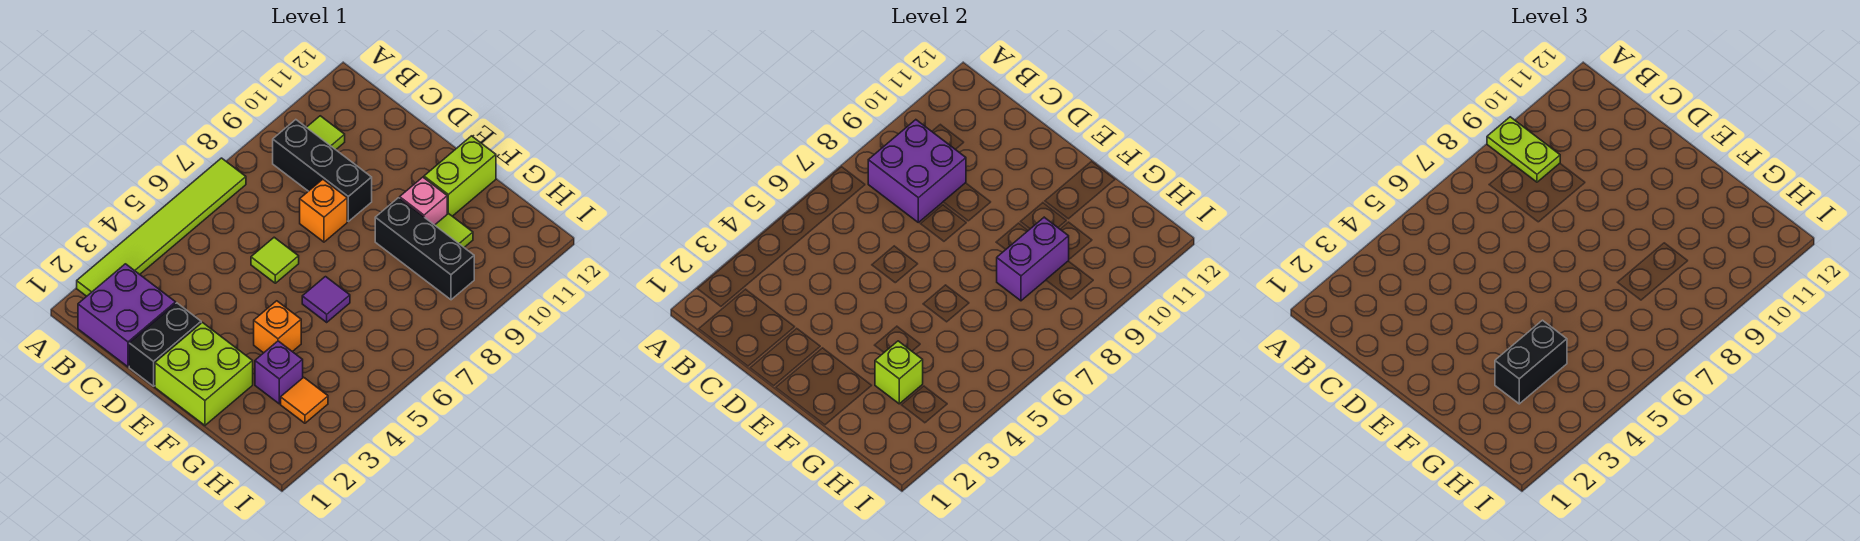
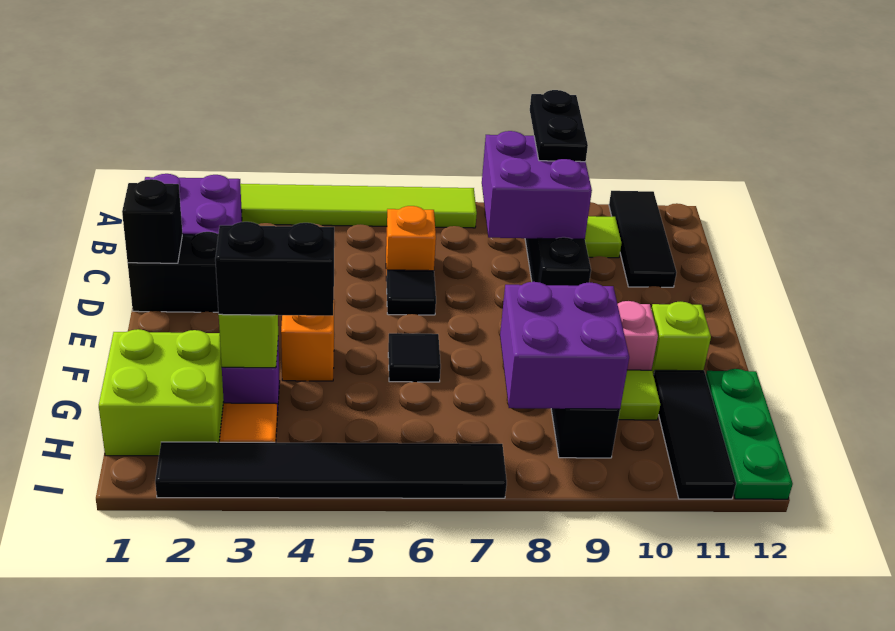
lime plate A9:B9 level 3 -> black plate A9:B9 level 3
none -> black tile A11:C11 level 1
none -> black brick D1 level 2
lime tile D6 level 1 -> black tile D6 level 1
orange brick D8 level 1 -> orange brick C6 level 1
lime brick E1:F2 level 1 -> lime brick G1:H2 level 1
purple tile F6 level 1 -> black tile F6 level 1
lime brick F11:F12 level 1 -> lime brick F11 level 1
purple brick G8:G9 level 2 -> purple brick G8:H9 level 2
none -> black tile G11:I11 level 1
none -> green plate G12:I12 level 1
none -> black tile I2:I7 level 1

